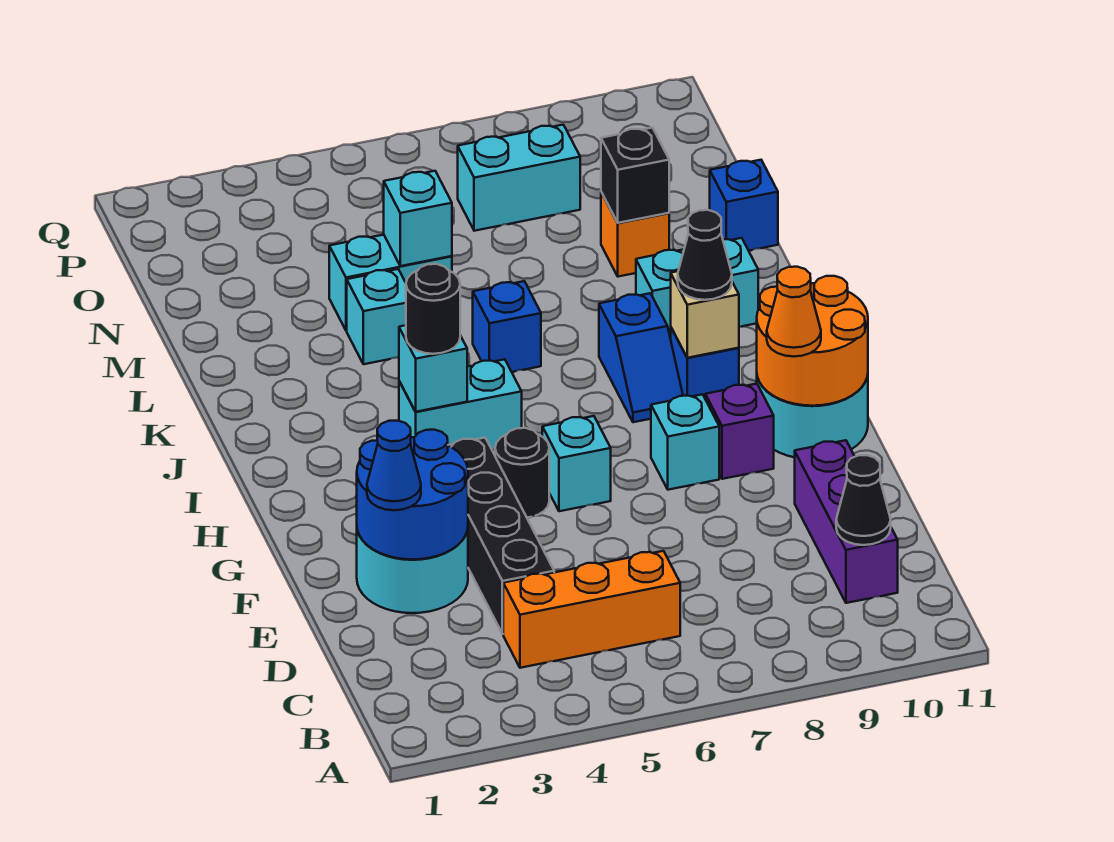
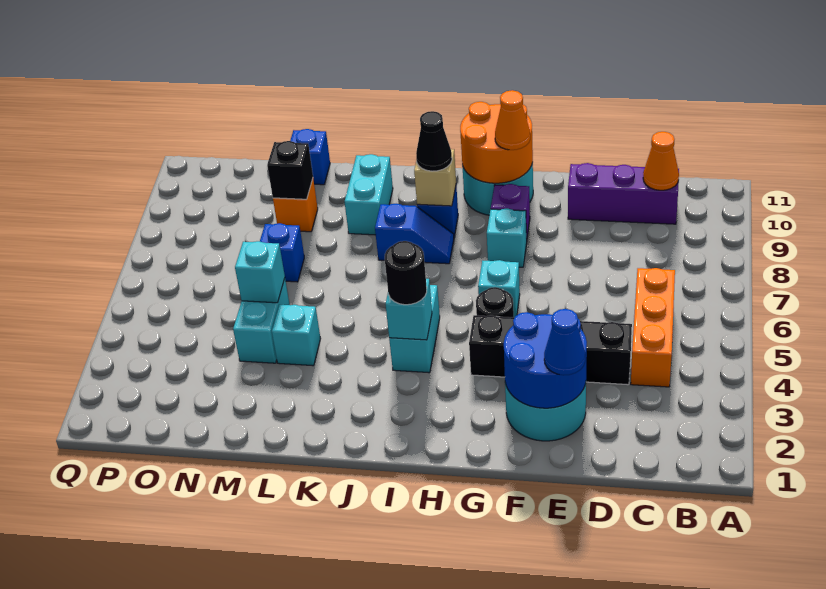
black cone C10 level 2 -> orange cone C10 level 2
blue brick K6 level 1 -> blue brick M7 level 1
cyan brick O7:O8 level 1 -> none

